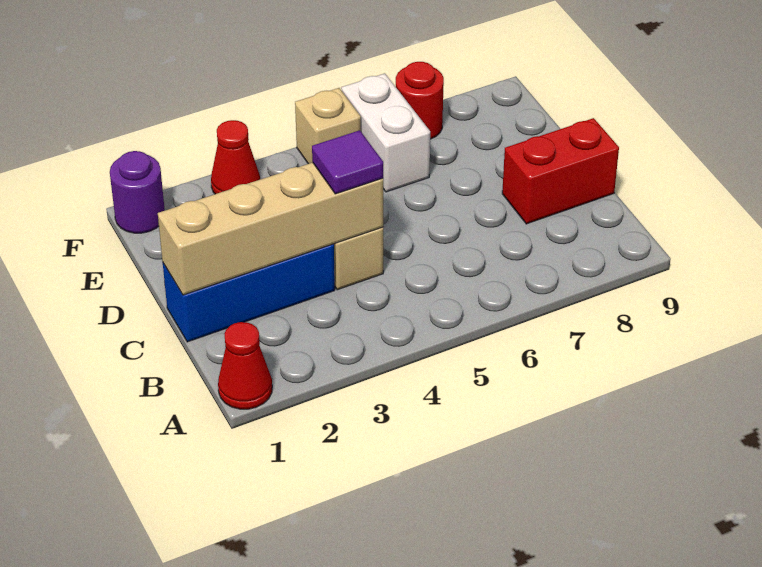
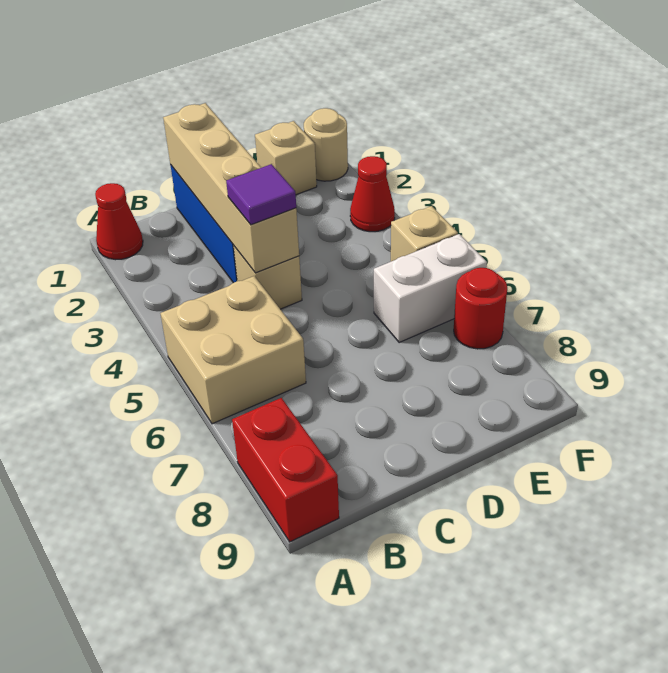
none -> tan brick A5:B6 level 1
red brick C8:C9 level 1 -> red brick A8:A9 level 1
none -> tan brick E1 level 1
purple round brick F1 level 1 -> tan round brick F1 level 1

